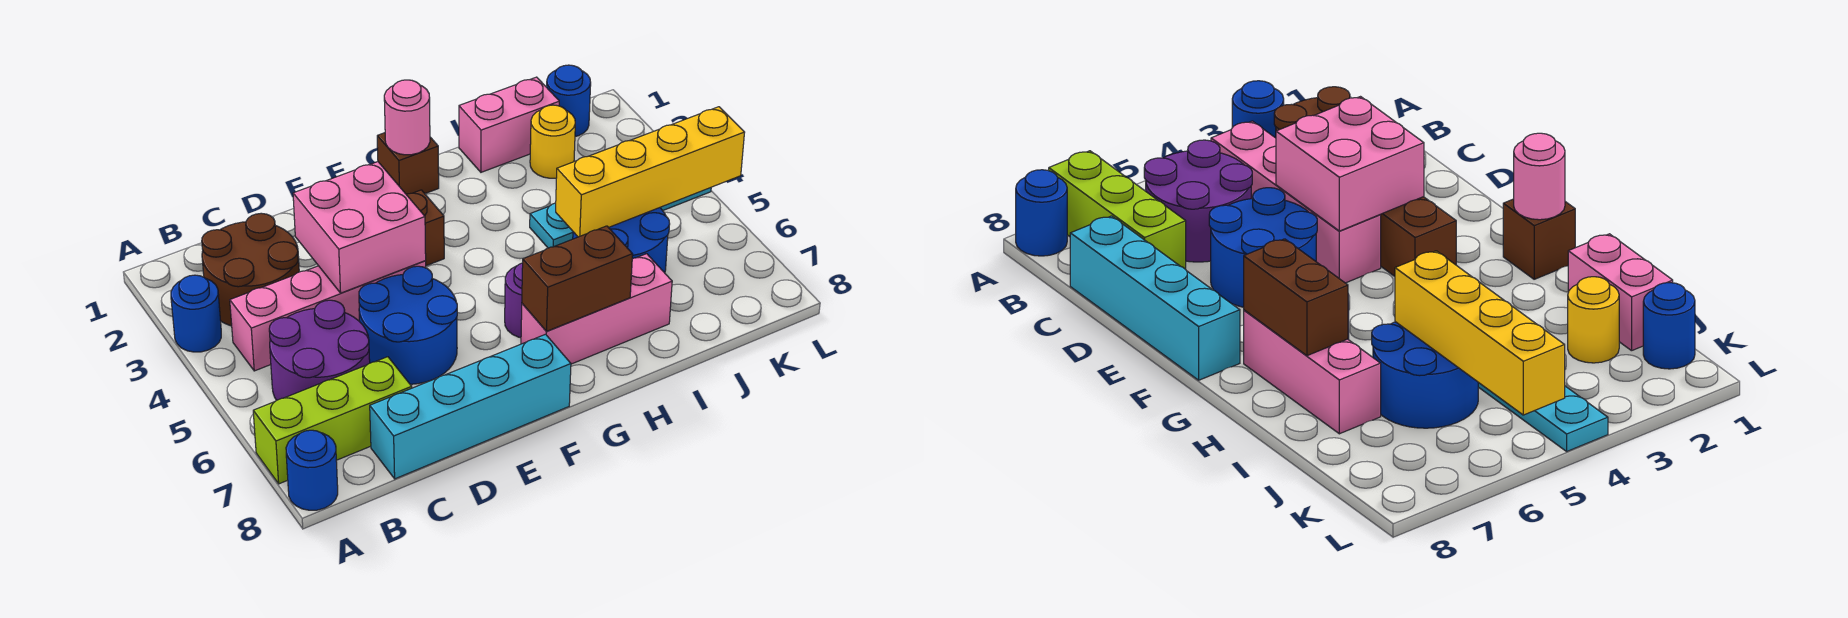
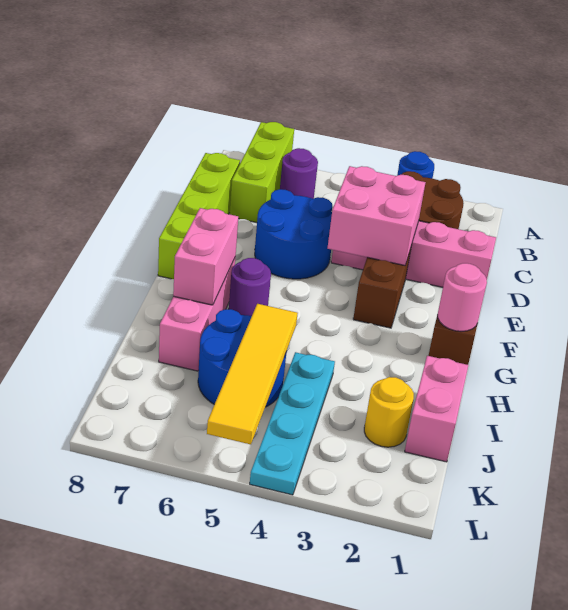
blue round brick A8 level 1 -> none
pink brick B4:E4 level 1 -> pink brick D1:D4 level 1
purple round brick B5:C6 level 1 -> purple round brick B6 level 1
cyan brick C8:F8 level 1 -> lime brick C8:F8 level 1
brown brick G7:H7 level 2 -> pink brick G7:H7 level 2
yellow brick I5:L5 level 2 -> yellow tile I5:L5 level 2
blue round brick K1 level 1 -> none

